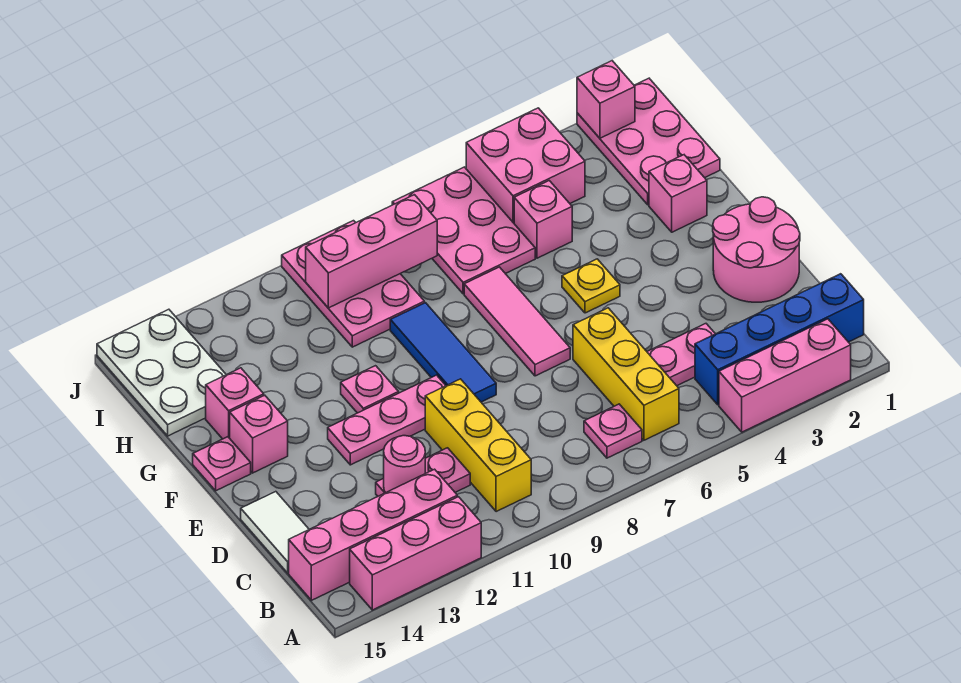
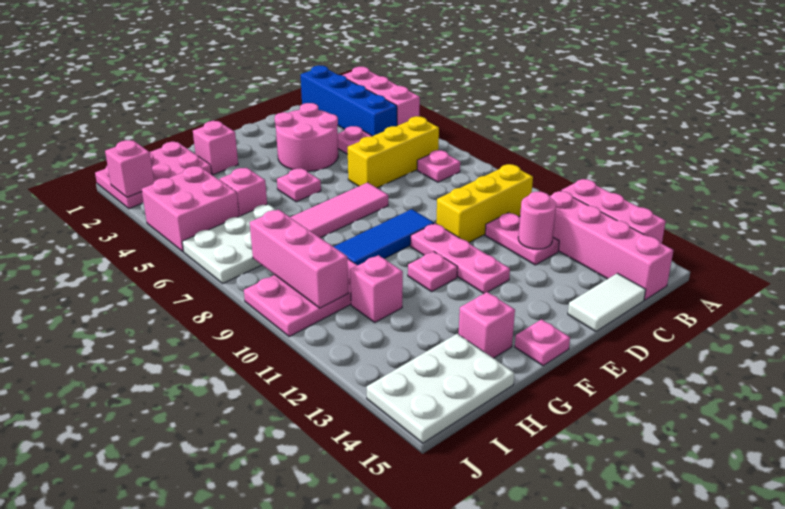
pink round brick D1:E2 level 1 -> pink round brick D3:E4 level 1
yellow plate F5 level 1 -> pink plate F5 level 1
pink brick F14 level 1 -> pink brick H11 level 1
pink plate H6:J7 level 1 -> white plate H6:J7 level 1

